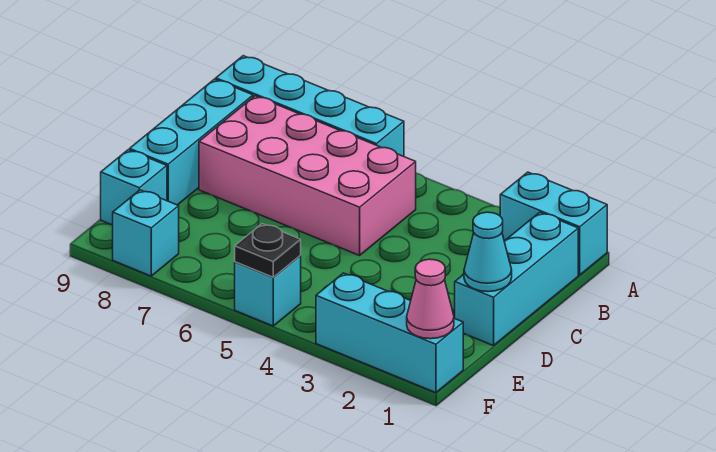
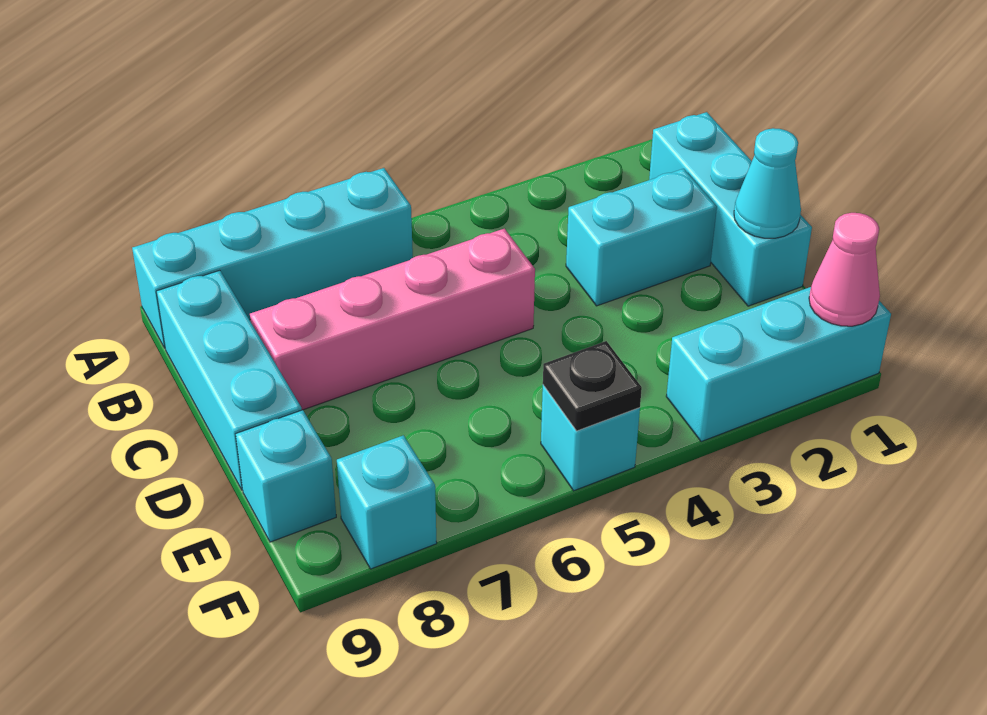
cyan brick A1:A2 level 1 -> cyan brick C2:C3 level 1
pink brick B5:C8 level 1 -> pink brick C5:C8 level 1

